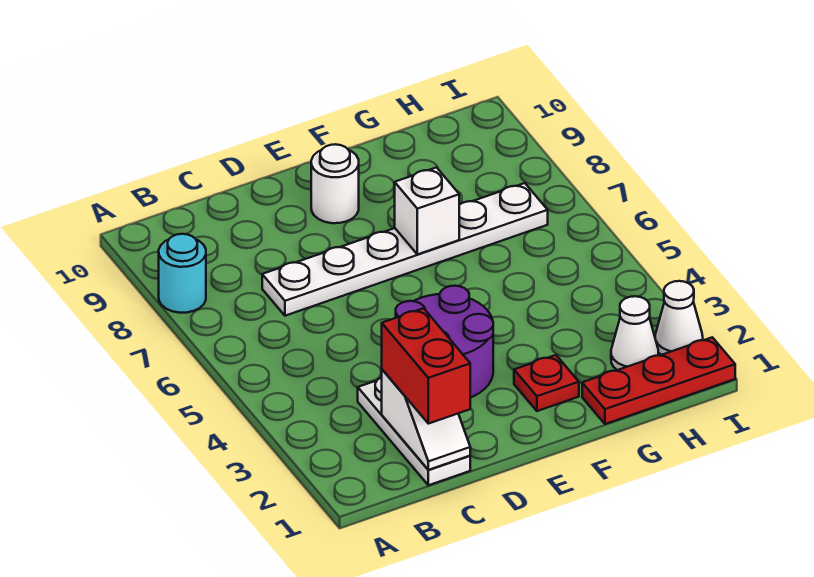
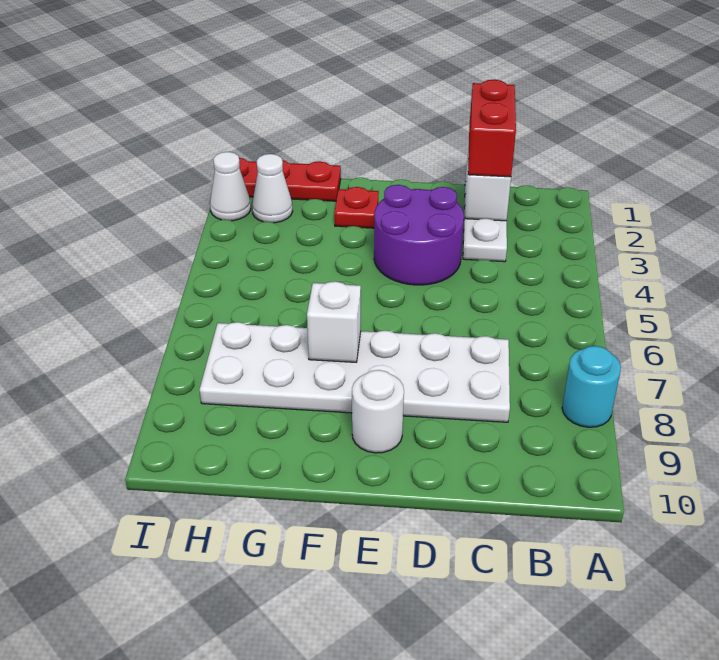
white plate C7:H7 level 1 -> white plate C7:H8 level 1

